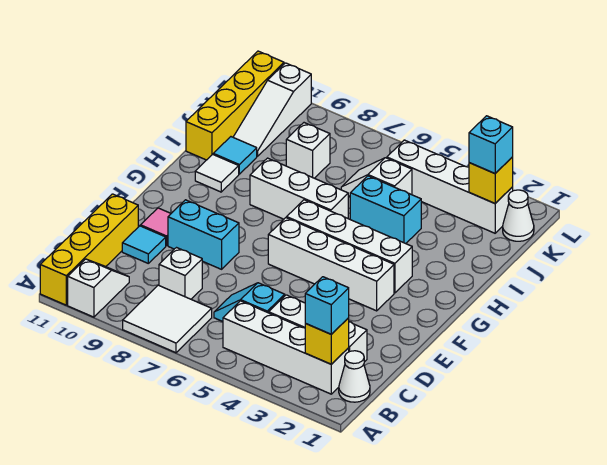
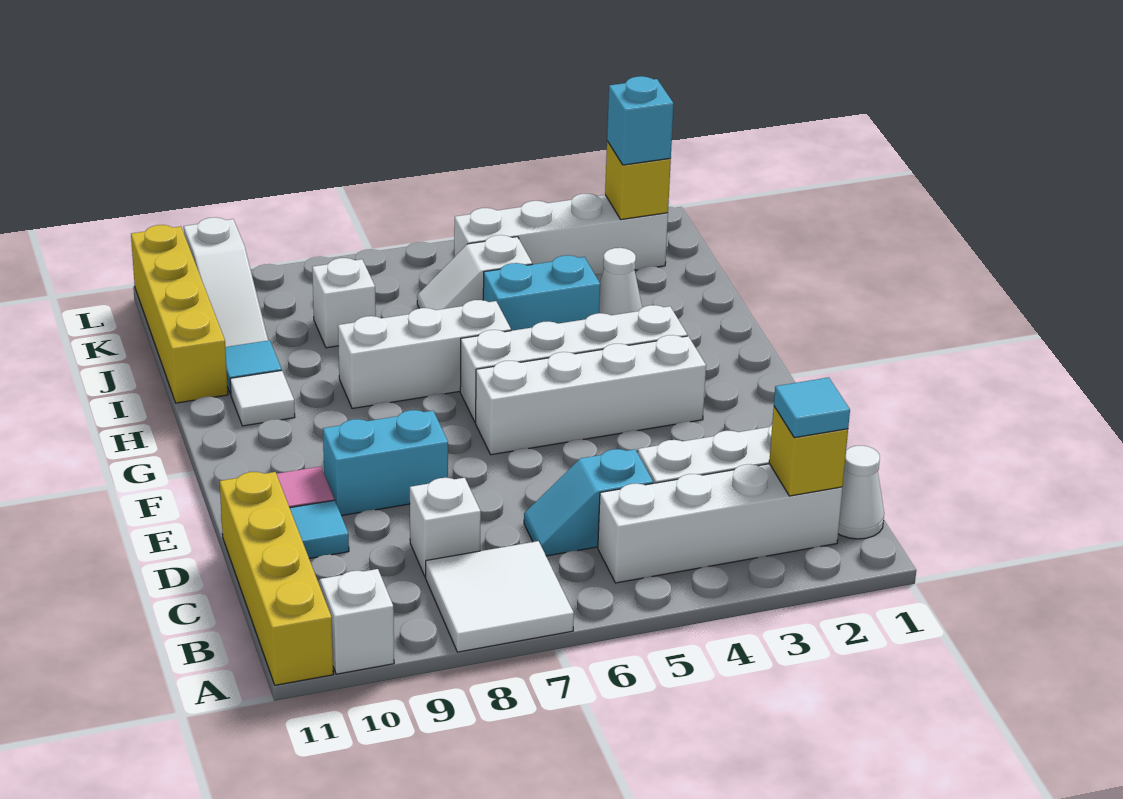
cyan brick B2 level 3 -> cyan tile B2 level 3
white cone K1 level 1 -> white cone I3 level 1

